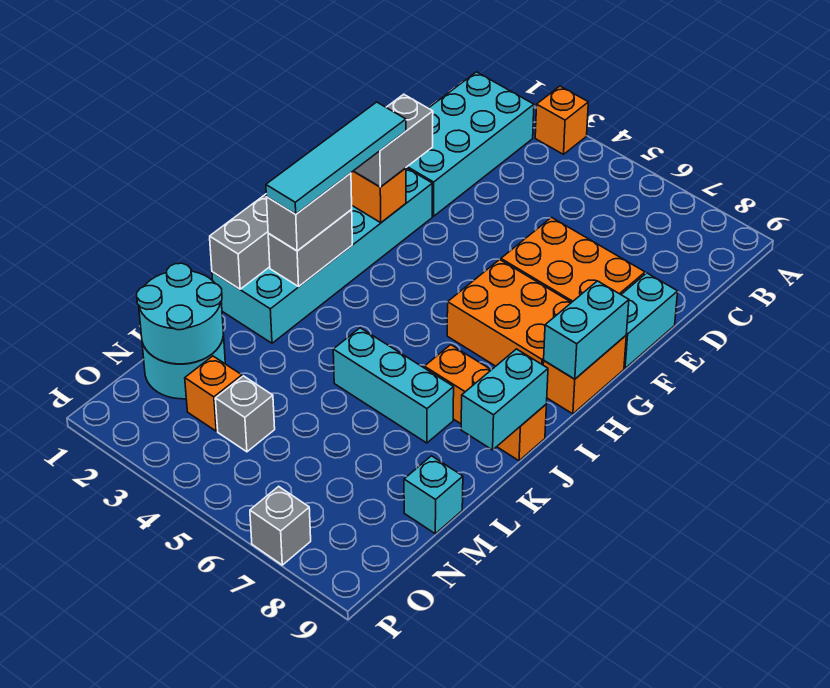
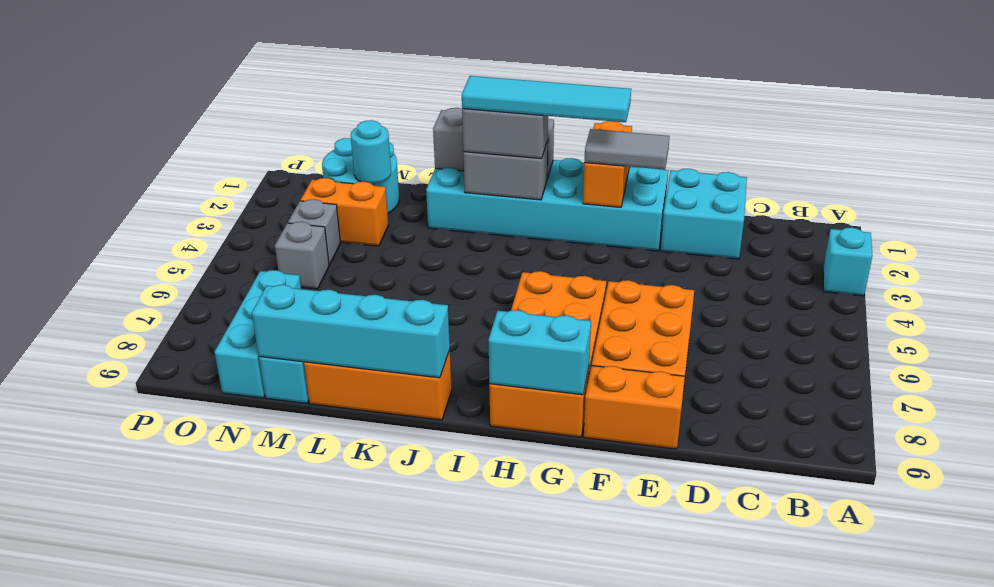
orange brick A3 level 1 -> cyan brick A3 level 1
cyan brick B1:E2 level 1 -> cyan brick D1:E2 level 1
cyan brick E9:F9 level 1 -> orange brick E9:F9 level 1
grey brick F2:G2 level 3 -> grey tile F2:G2 level 3
orange brick J7:J9 level 1 -> orange brick J9:L9 level 1
cyan brick J9:K9 level 2 -> cyan brick J9:M9 level 2
cyan brick K5:K7 level 1 -> cyan brick N7:N9 level 1
cyan round brick M1:N2 level 2 -> cyan round brick M2 level 2
orange brick N3 level 1 -> orange brick M3:N3 level 1
grey brick P7 level 1 -> grey brick N5 level 1

